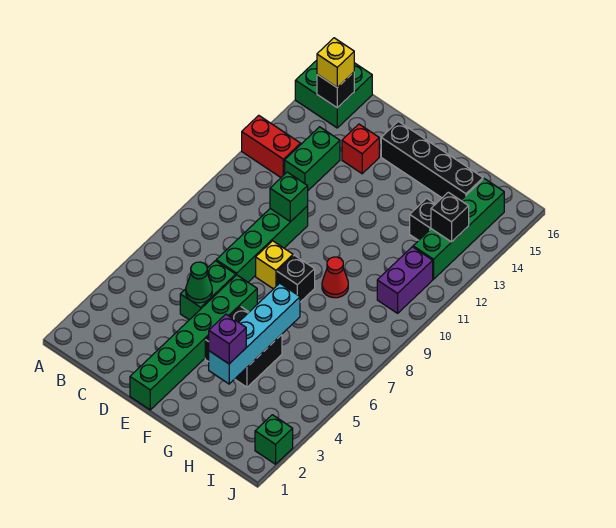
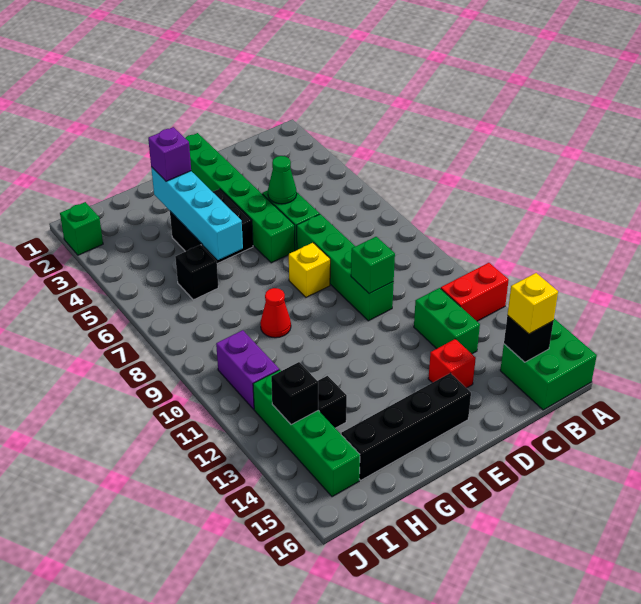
black brick F8 level 1 -> black brick H6 level 1

